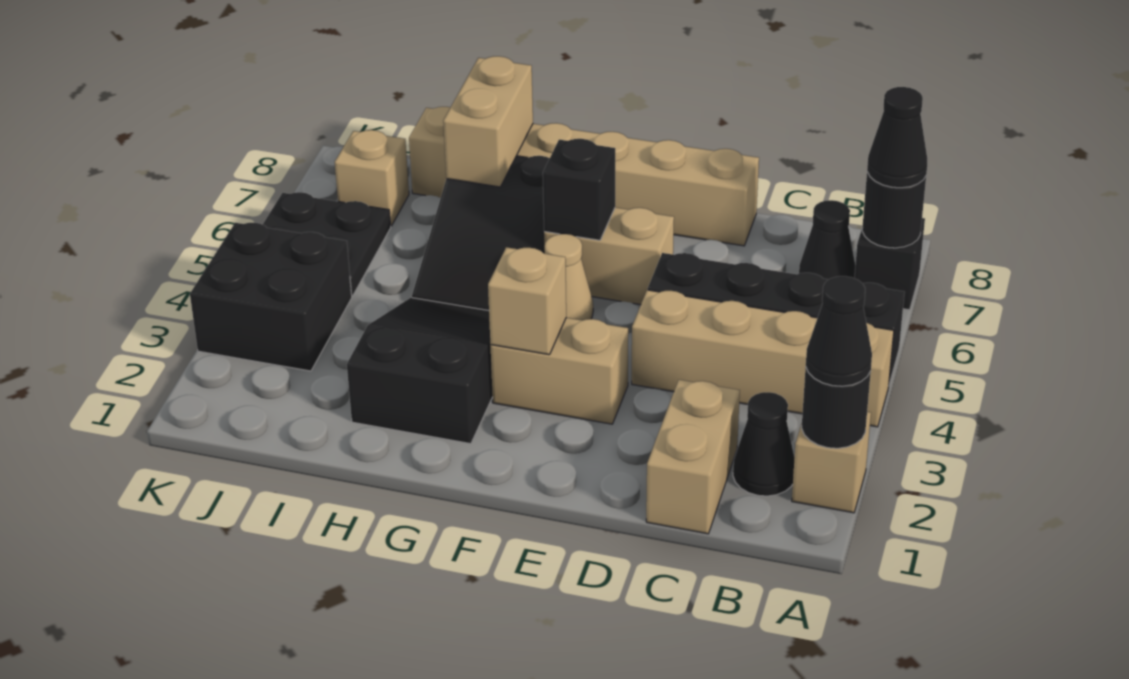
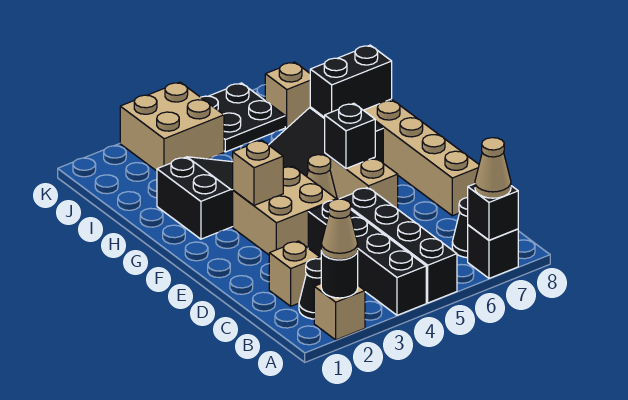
black cone A2 level 3 -> tan cone A2 level 3
tan brick A4:D4 level 1 -> black brick A4:D4 level 1
black round brick A7 level 2 -> black brick A7 level 2
black cone A7 level 3 -> tan cone A7 level 3
tan brick C1:C2 level 1 -> tan brick C2 level 1
tan brick E3:F3 level 1 -> tan brick E3:F4 level 1
tan brick H7:H8 level 2 -> black brick H7:H8 level 2
black brick J3:K4 level 1 -> tan brick J3:K4 level 1

